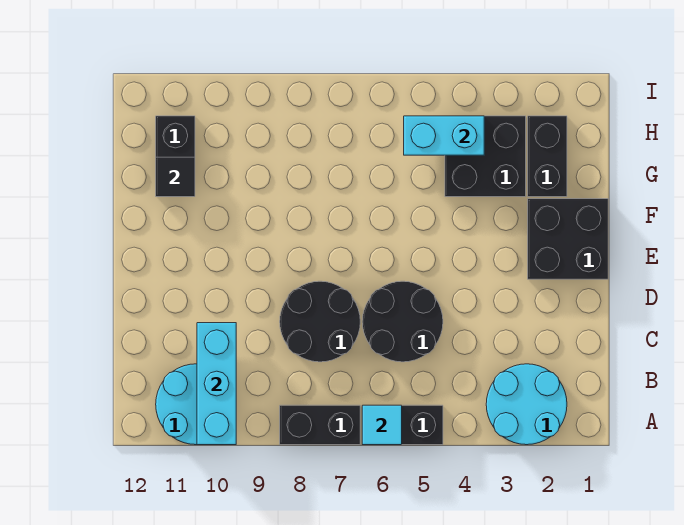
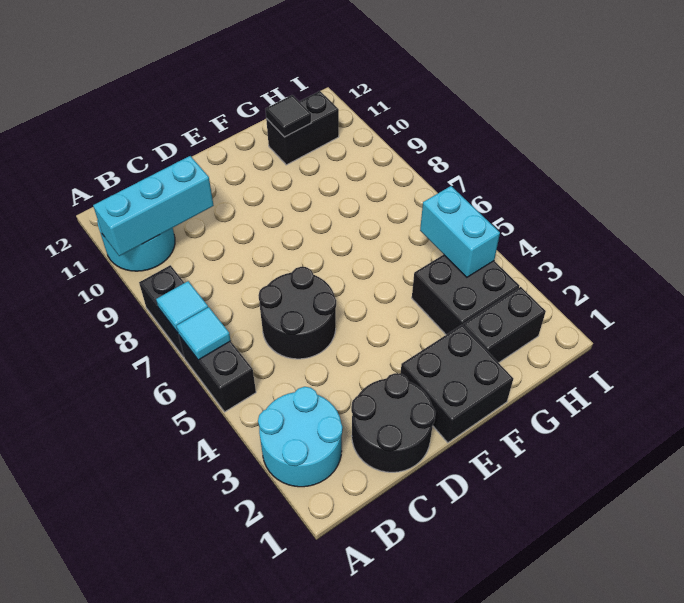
none -> cyan tile A7 level 2
black round brick C7:D8 level 1 -> black round brick C1:D2 level 1

